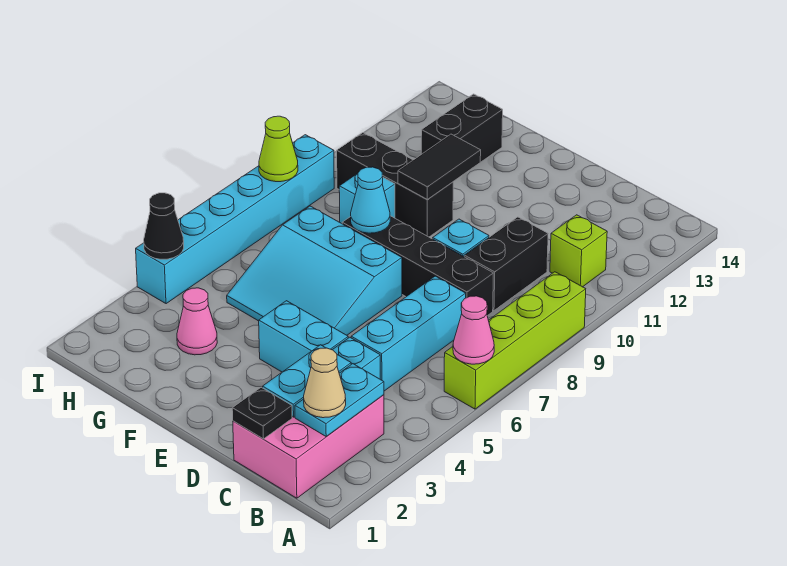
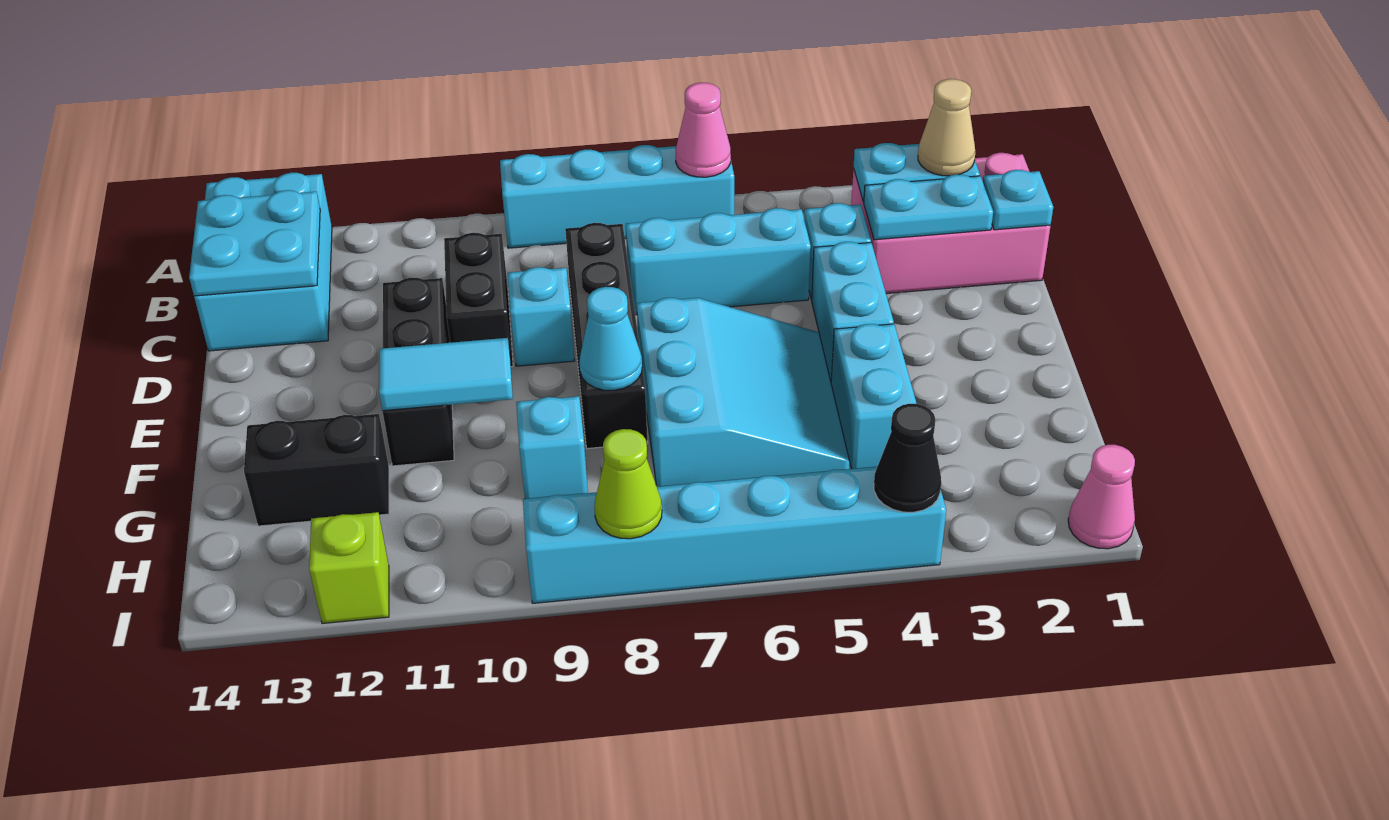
lime brick A6:A9 level 1 -> cyan brick A6:A9 level 1
none -> cyan brick A13:C14 level 1
lime brick B11 level 1 -> lime brick I12 level 1
none -> cyan plate B13:C14 level 2
black plate C1 level 2 -> cyan plate C1 level 2
black brick C9:C10 level 1 -> black brick C10:D10 level 1
none -> cyan brick F4:G4 level 1
black brick F10:H10 level 1 -> black brick D11:F11 level 1
black tile F10:F11 level 2 -> cyan tile F10:F11 level 2
pink cone G3 level 1 -> pink cone I1 level 1

